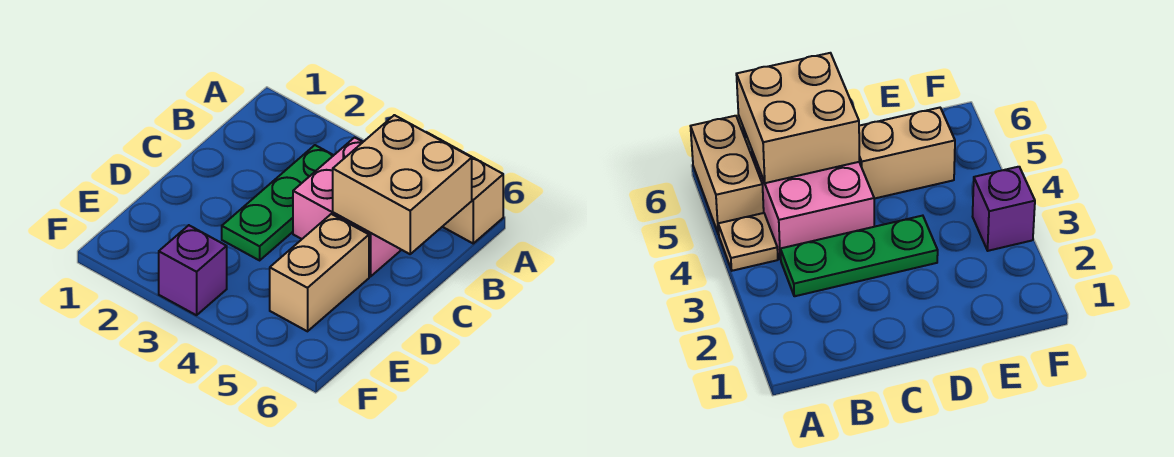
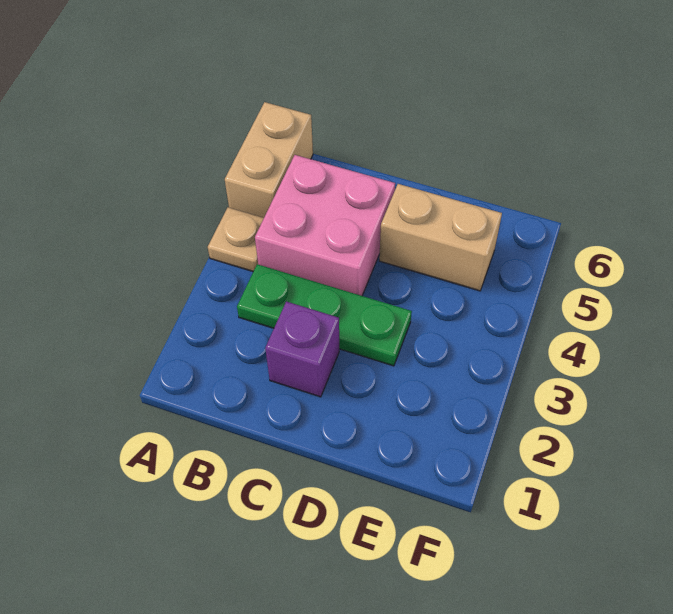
tan brick B5:C6 level 2 -> none
purple brick F3 level 1 -> purple brick C2 level 1

